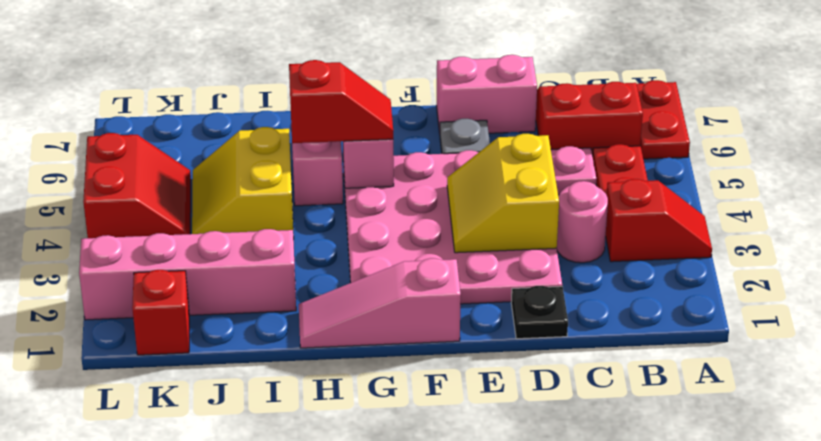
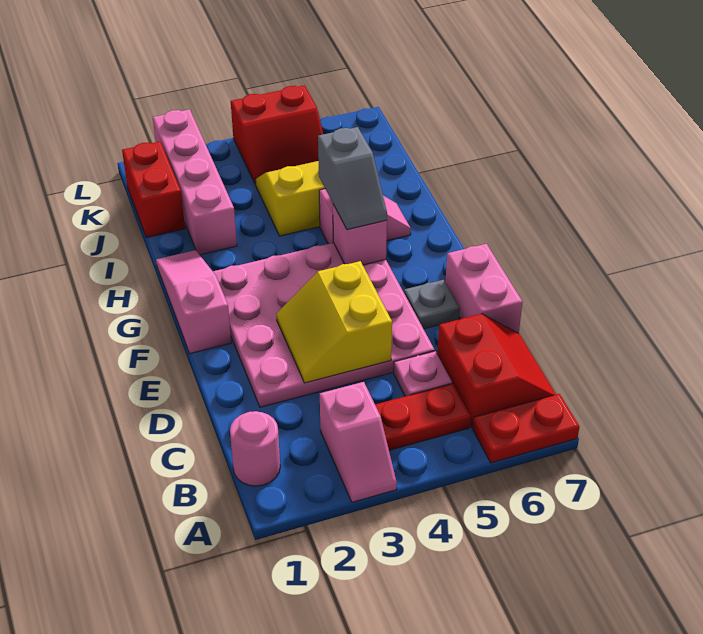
red slope A3:B3 level 1 top B -> pink slope A3:B3 level 1 top B
pink round brick C3 level 1 -> pink round brick B1 level 1
black plate D1 level 1 -> none
yellow slope D3:E4 level 2 top D -> yellow slope D3:E4 level 2 top 4
red slope G5:H5 level 3 top H -> grey slope G5:H5 level 3 top H
red brick K1 level 1 -> red brick J1:K1 level 1

